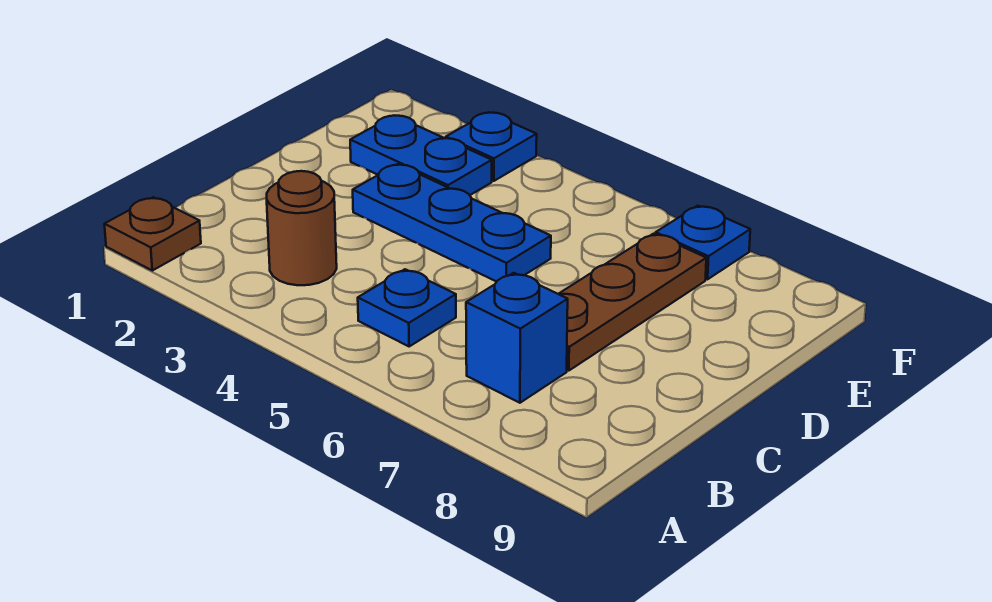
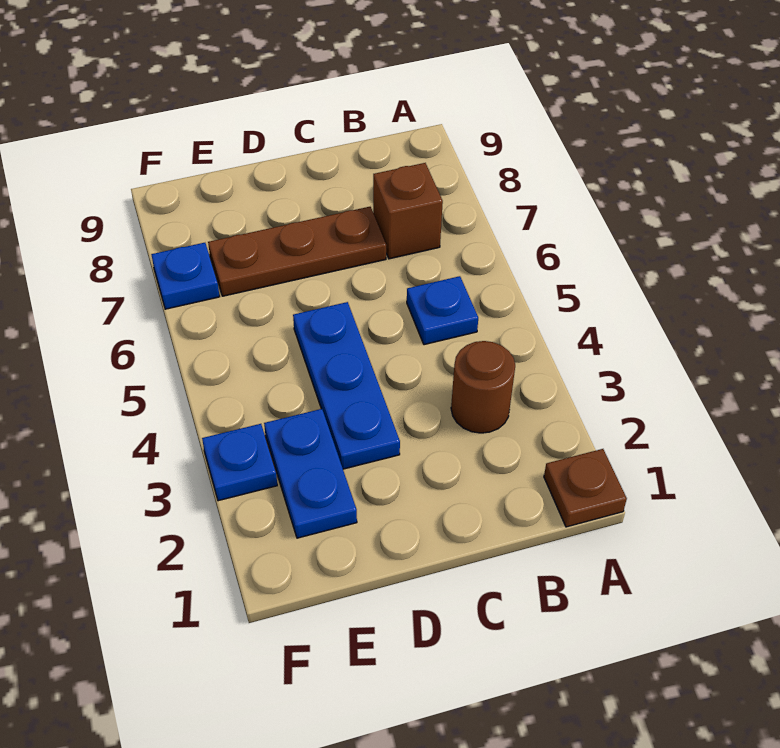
blue brick B7 level 1 -> brown brick B7 level 1

